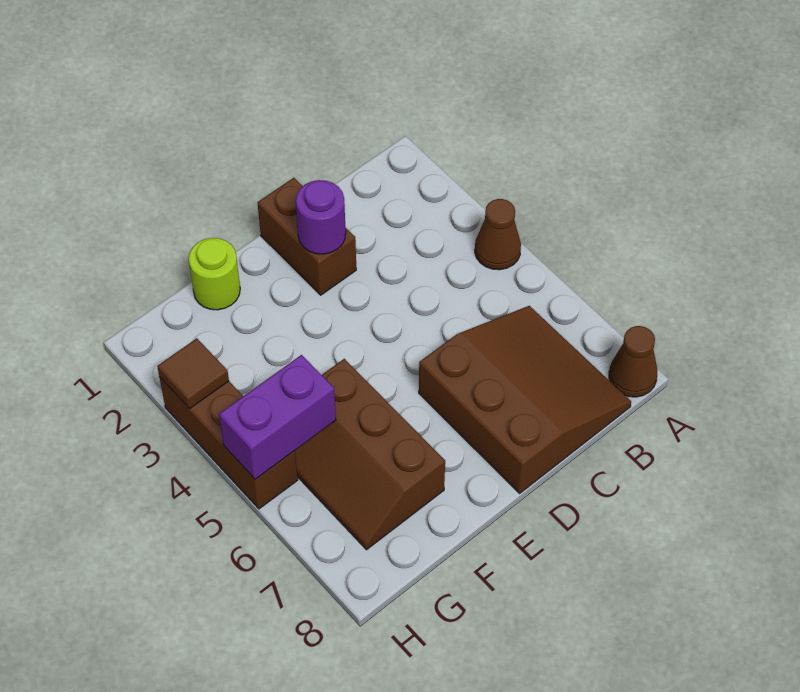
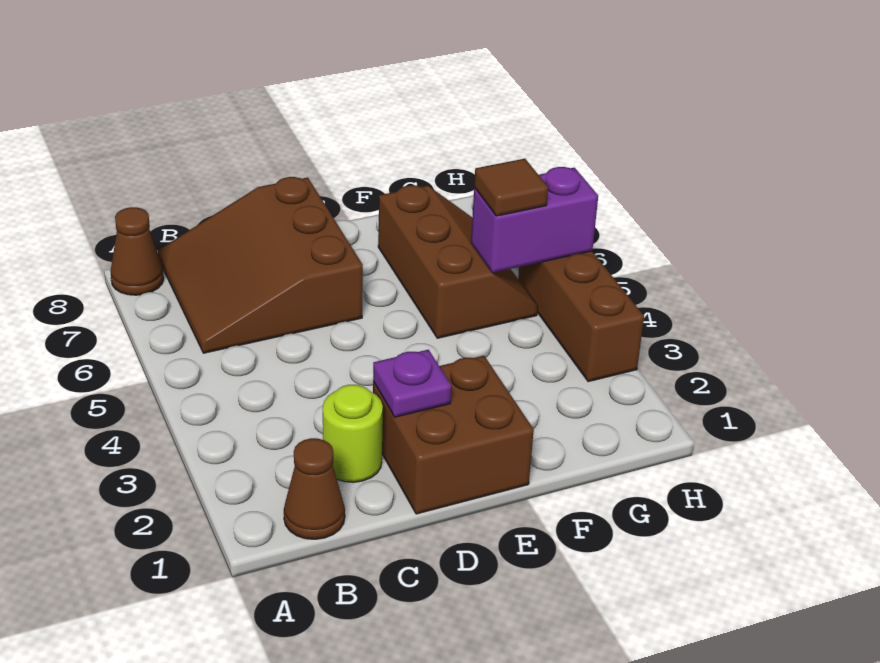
brown cone A4 level 1 -> brown cone B1 level 1
brown brick D1:D2 level 1 -> brown brick D1:E2 level 1
purple round brick D2 level 2 -> purple plate D2 level 2
lime round brick F1 level 1 -> lime round brick C2 level 1
brown tile H3 level 2 -> brown tile G5 level 3

